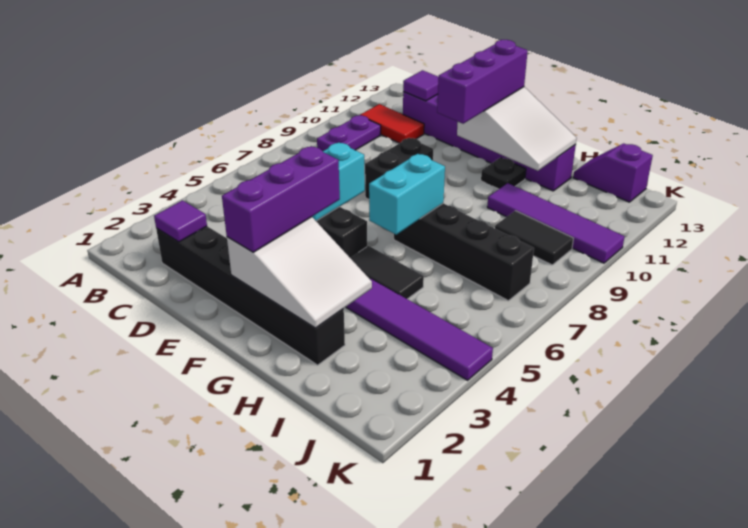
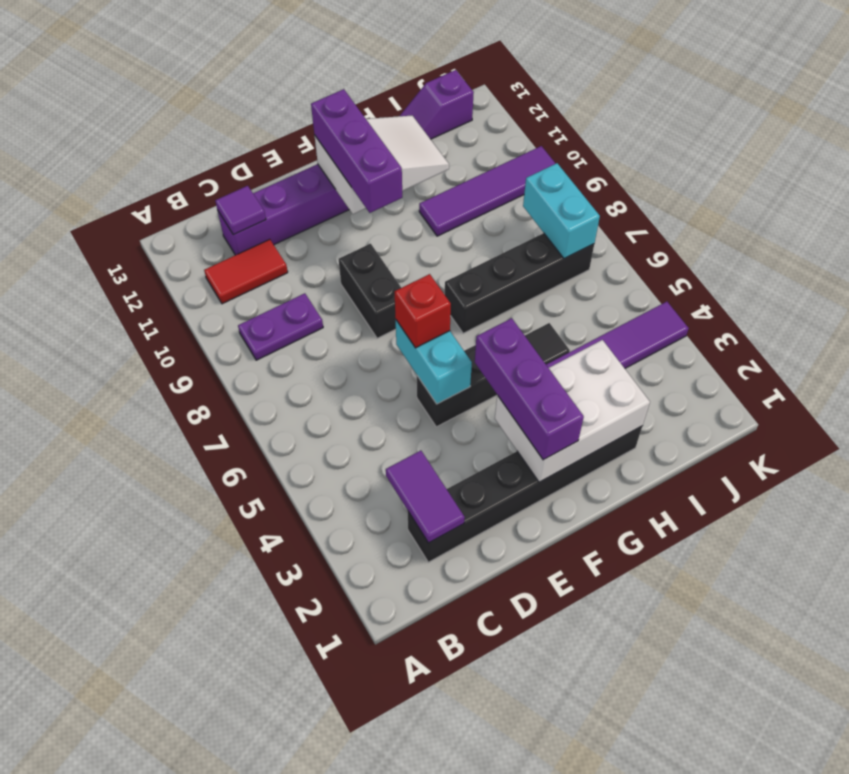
purple plate B9:B10 level 1 -> purple plate B9:C9 level 1
purple tile C2 level 2 -> purple tile C2:C3 level 2
none -> red brick E6 level 3
white slope F2:H3 level 2 top F -> white brick F2:H3 level 2
cyan brick G6:G7 level 2 -> cyan brick J7:J8 level 2
black plate G11 level 1 -> none
black tile I9:J9 level 1 -> none

